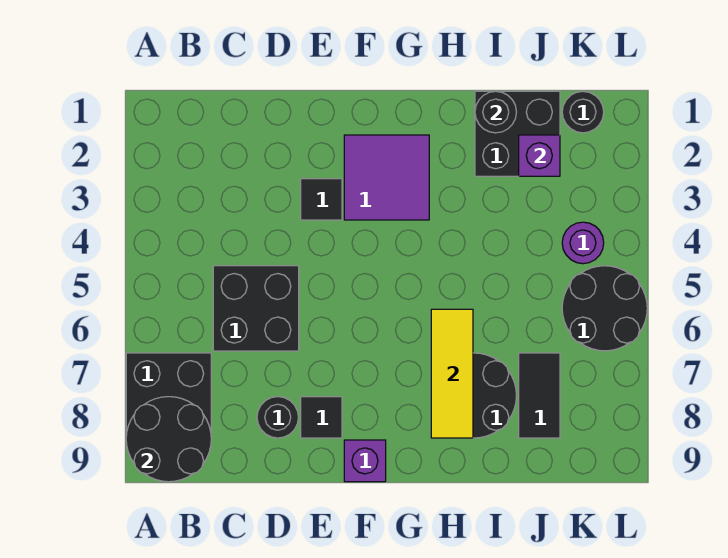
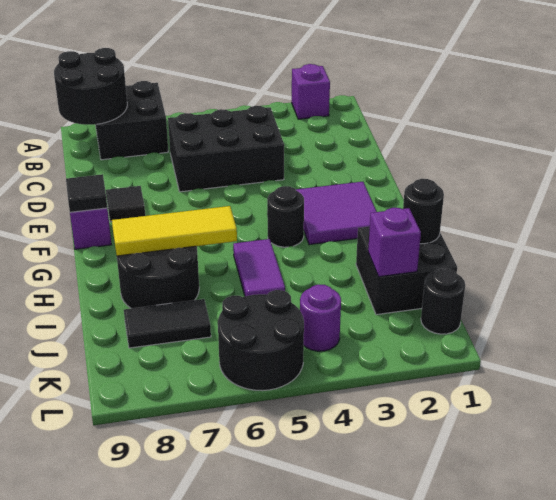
none -> purple brick A2 level 1
black brick C5:D6 level 1 -> black brick C4:D6 level 1
black round brick D8 level 1 -> black round brick G4 level 1
black tile E3 level 1 -> black tile F9 level 2
none -> purple tile H5:I5 level 1

